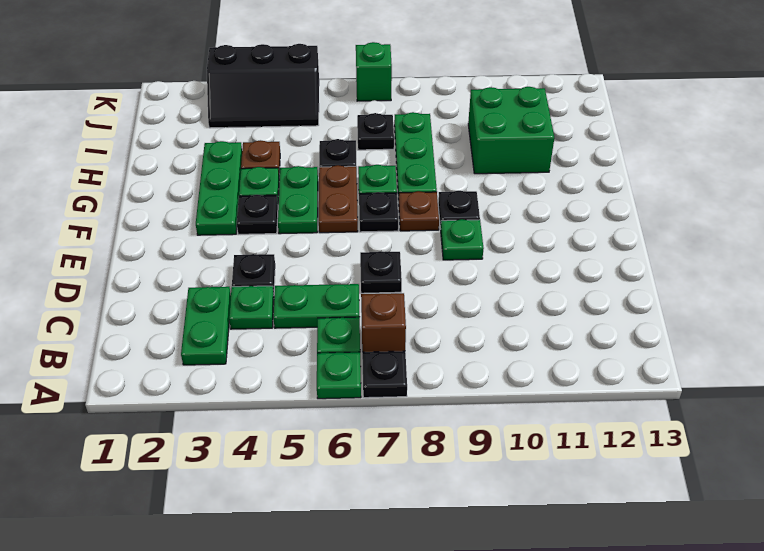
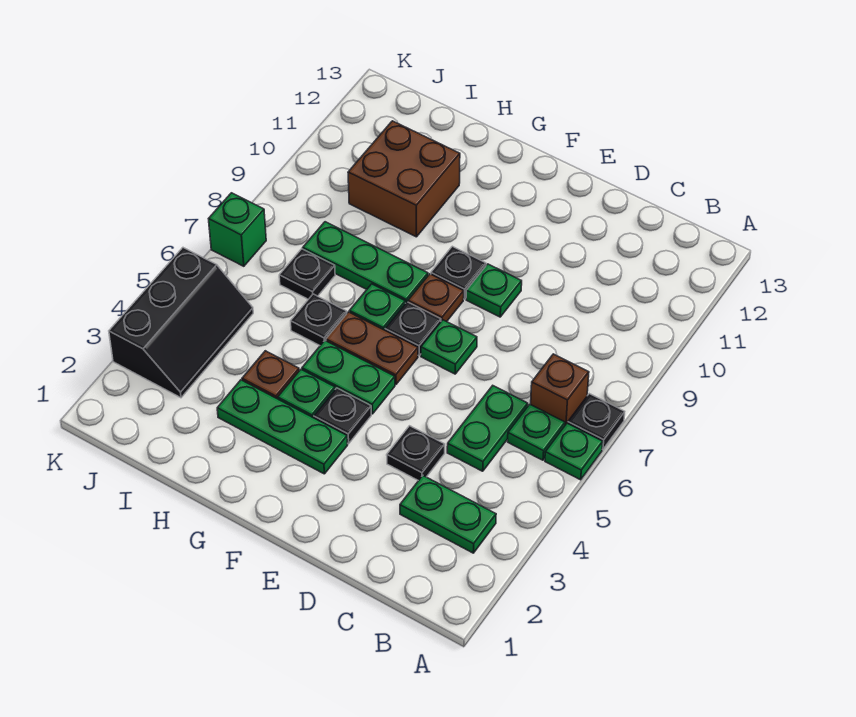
green plate C4 level 1 -> green plate E7 level 1
black plate D7 level 1 -> none
green brick H10:I11 level 1 -> brown brick H10:I11 level 1

